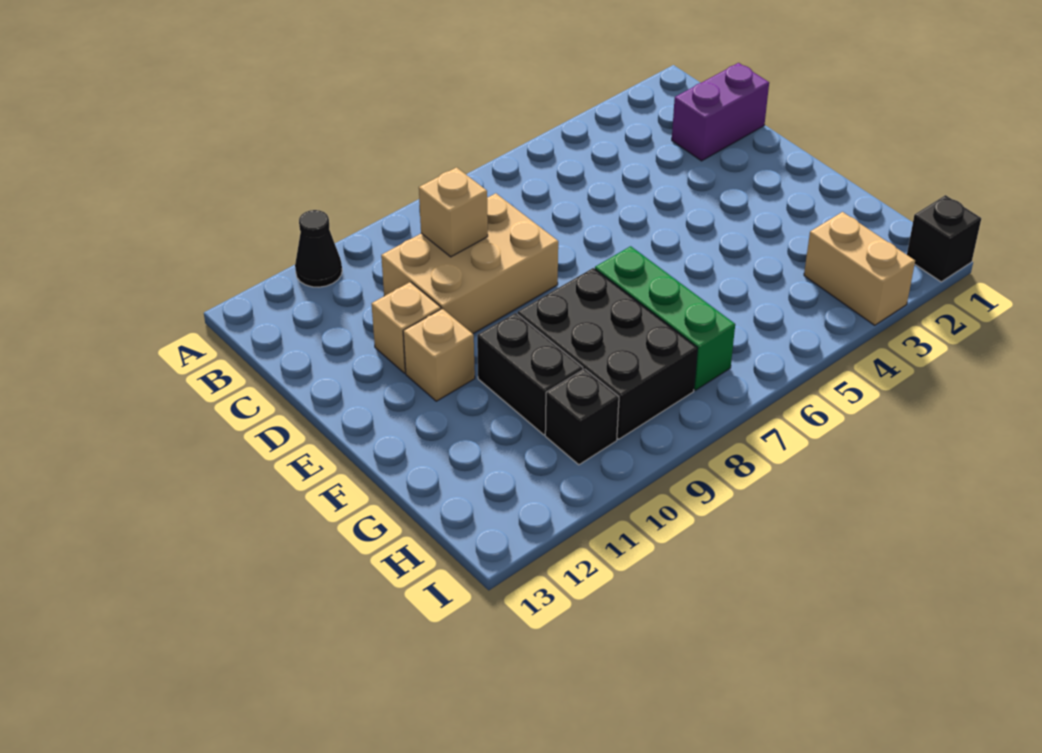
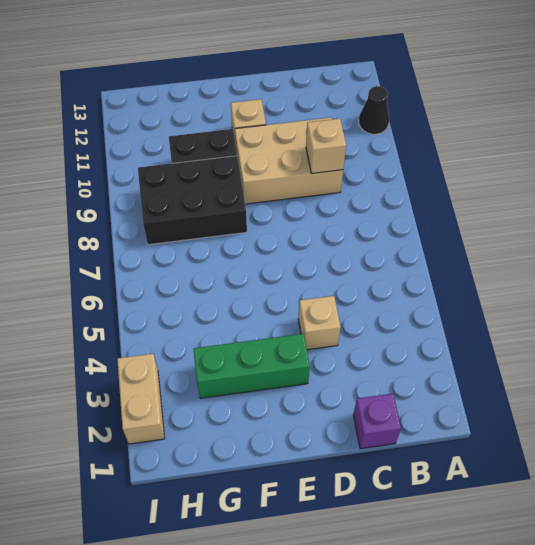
purple brick C1:C2 level 1 -> purple brick C1 level 1
tan brick C8:D10 level 1 -> tan brick C9:E10 level 1
tan brick D11 level 1 -> tan brick D4 level 1
green brick F7:H7 level 1 -> green brick E3:G3 level 1
tan brick H3:I3 level 1 -> tan brick I2:I3 level 1
black brick H10 level 1 -> none
black brick I1 level 1 -> none

